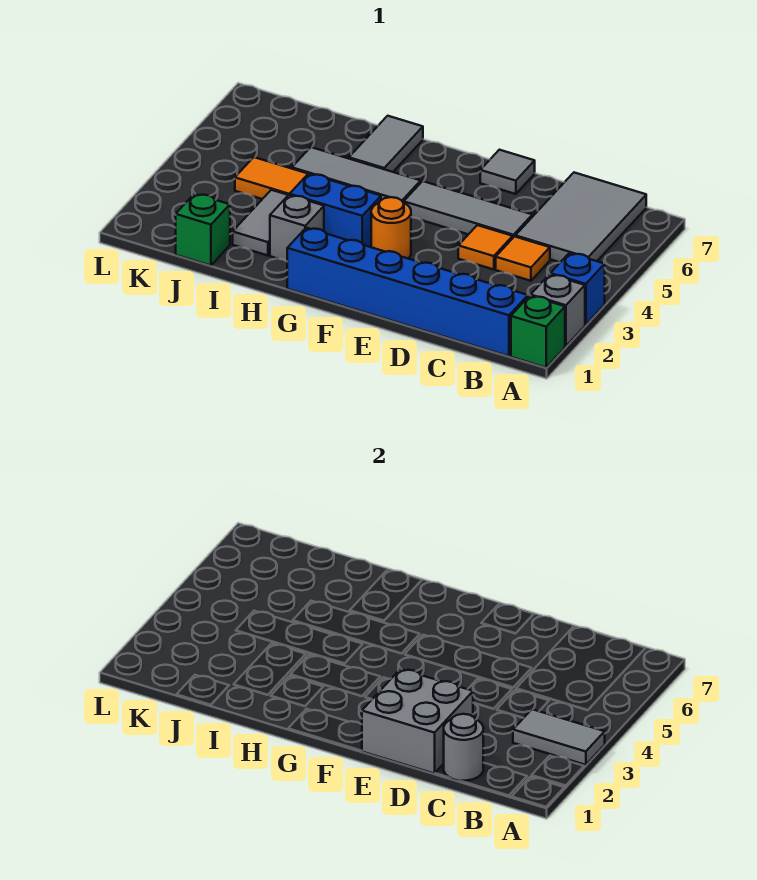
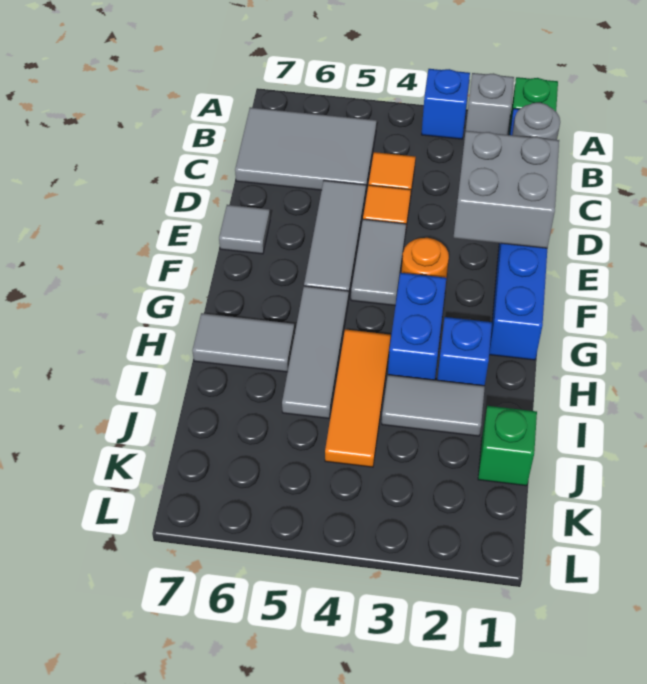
grey tile A3:B3 level 2 -> grey tile E4:F4 level 1
grey brick H2 level 1 -> blue brick H2 level 1

